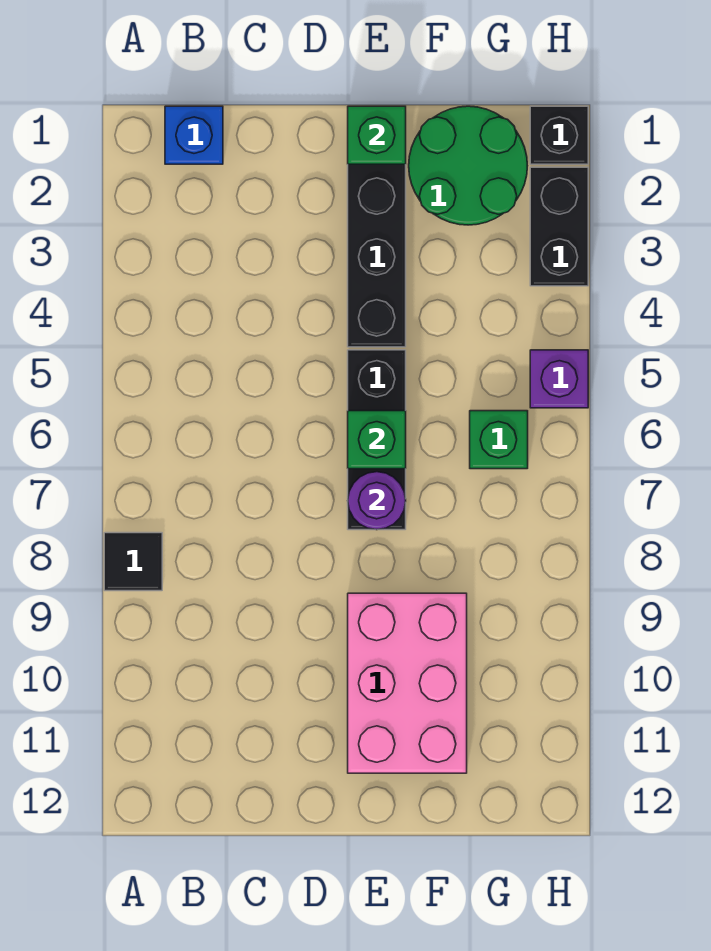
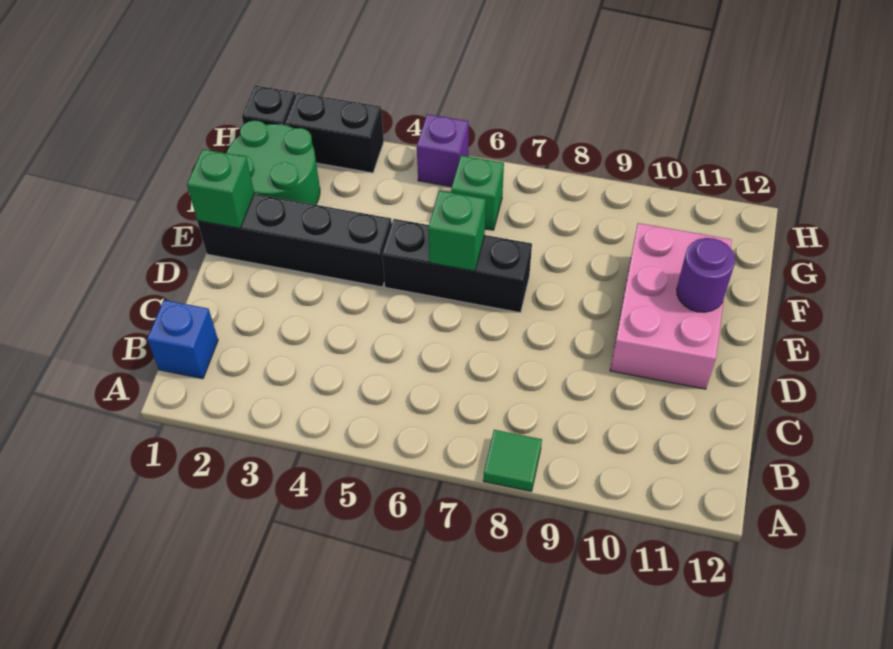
black tile A8 level 1 -> green tile A8 level 1
purple round brick E7 level 2 -> purple round brick E11 level 2
pink brick E9:F11 level 1 -> pink brick D10:F11 level 1

